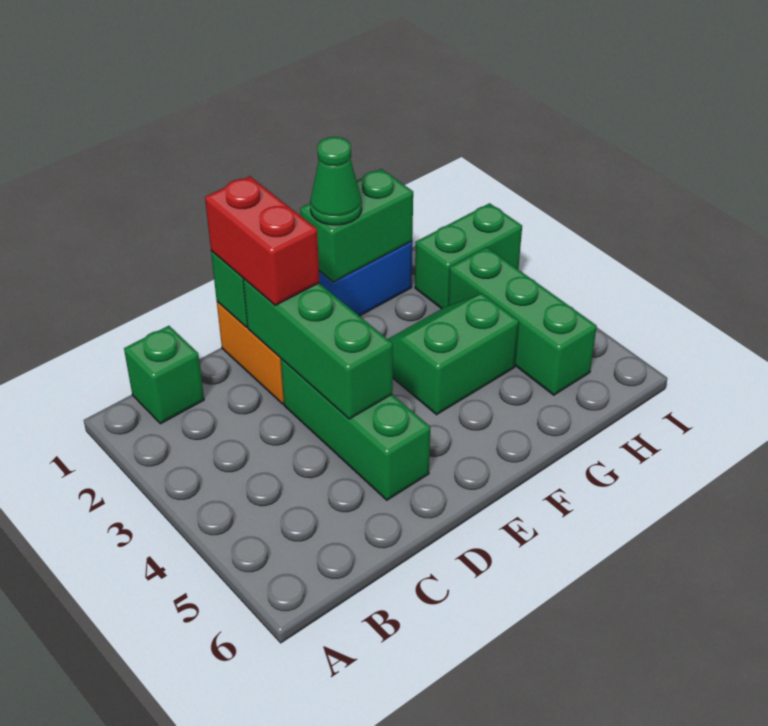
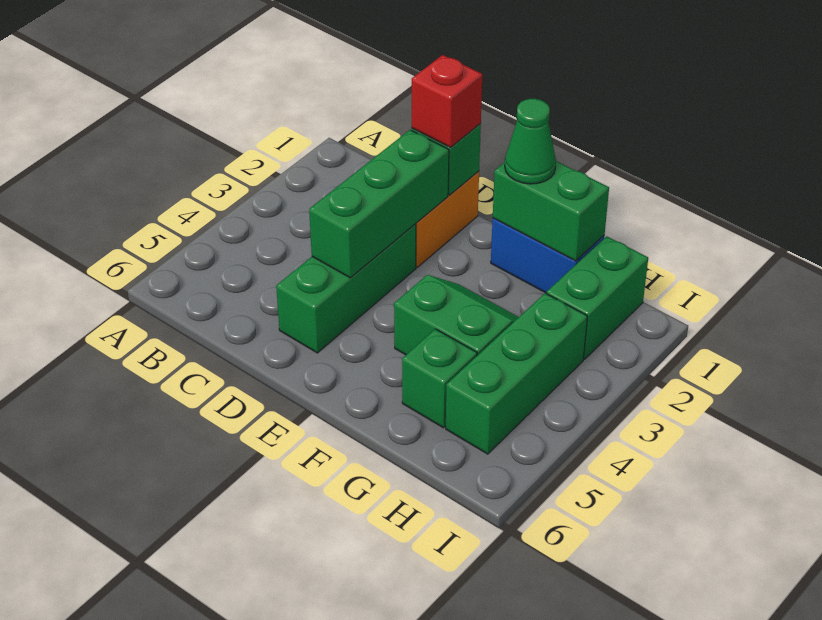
green brick B1 level 1 -> green brick G5 level 1
red brick D1:D2 level 3 -> red brick D1 level 3
green brick H2:I2 level 1 -> green brick H1:H2 level 1

